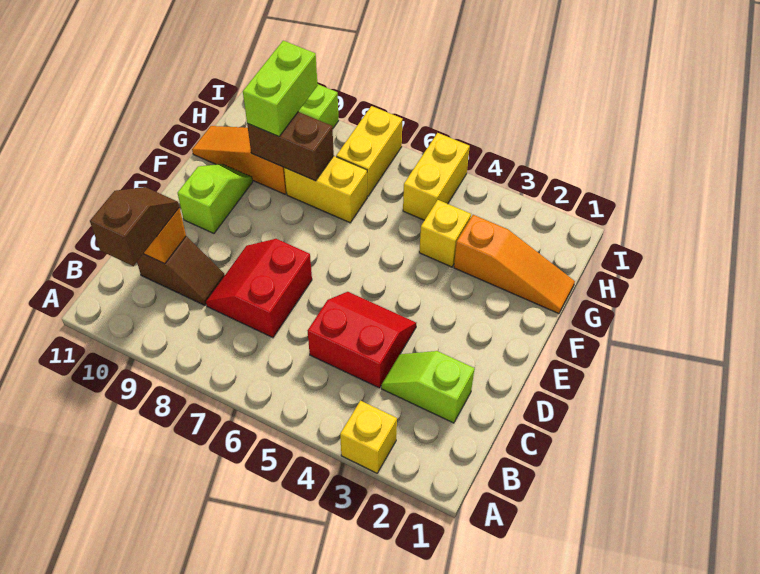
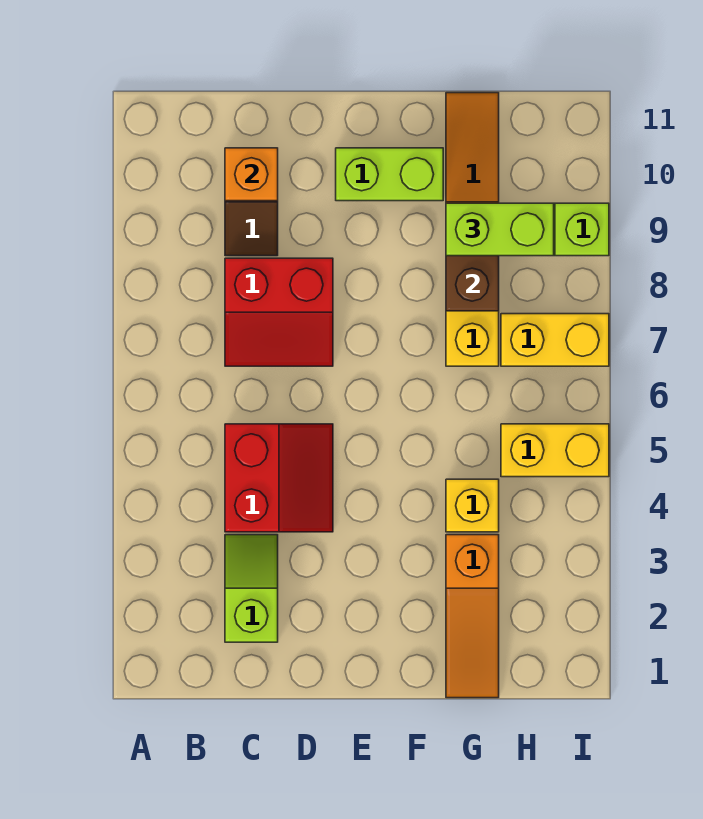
yellow brick A3 level 1 -> none
brown slope B10:C10 level 3 top B -> none
red slope C7:D8 level 1 top 7 -> red slope C7:D8 level 1 top 8
lime slope E10:F10 level 1 top E -> lime brick E10:F10 level 1

